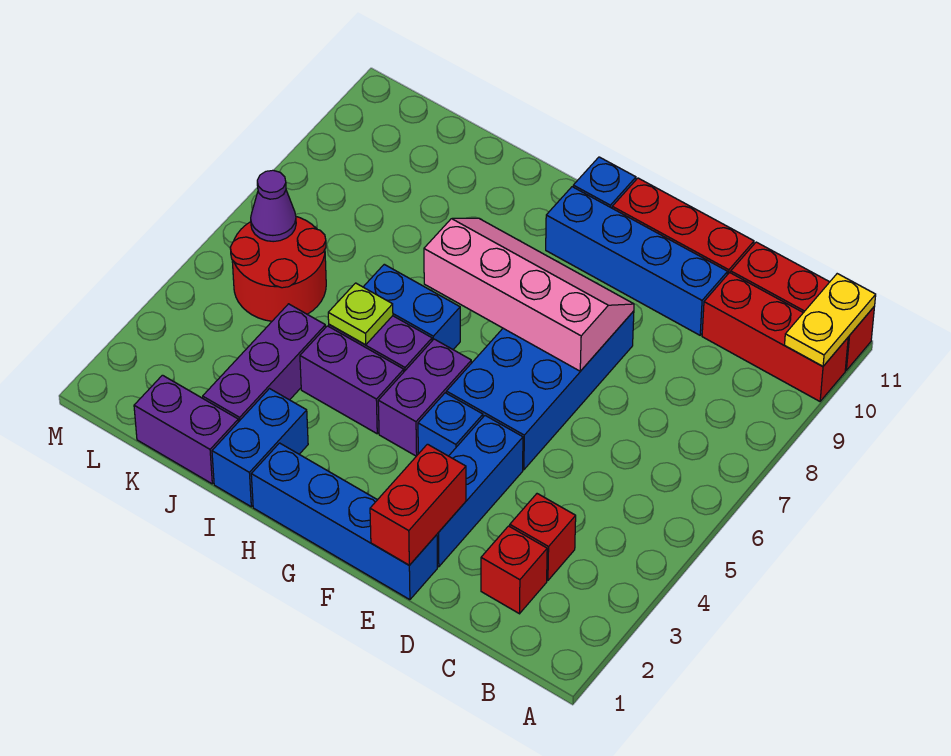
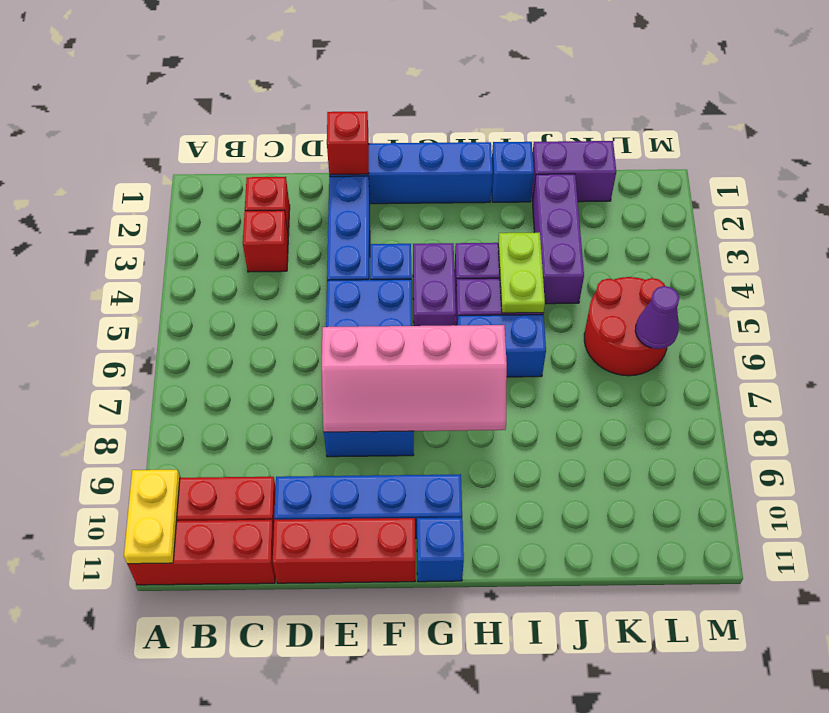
red brick E1:E2 level 2 -> red brick E1 level 2
blue brick I1:I2 level 1 -> blue brick I1 level 1
lime plate I5 level 2 -> lime plate I4:I5 level 2

